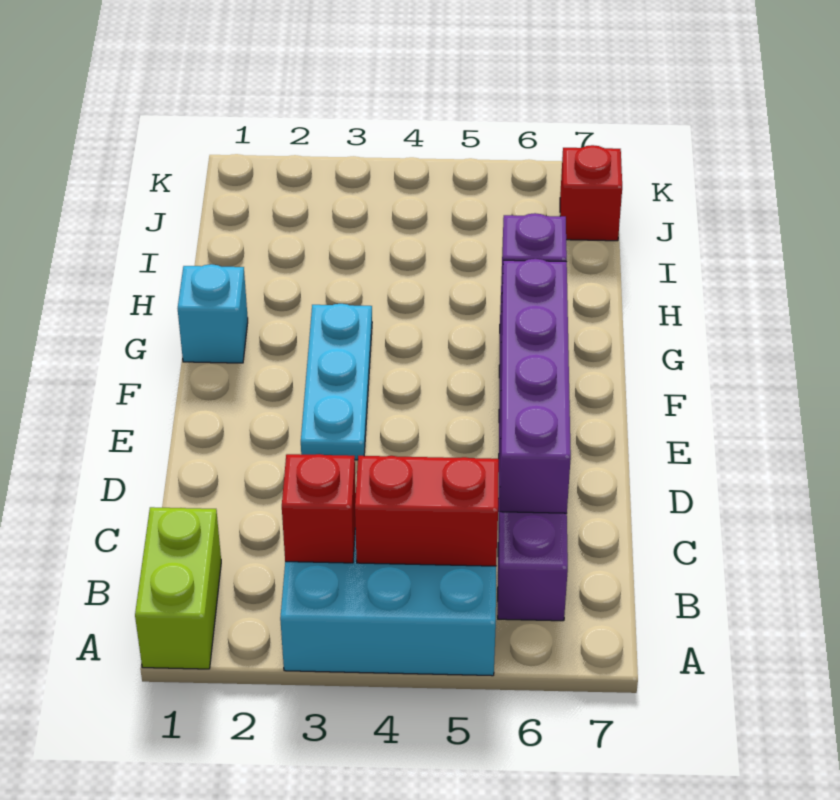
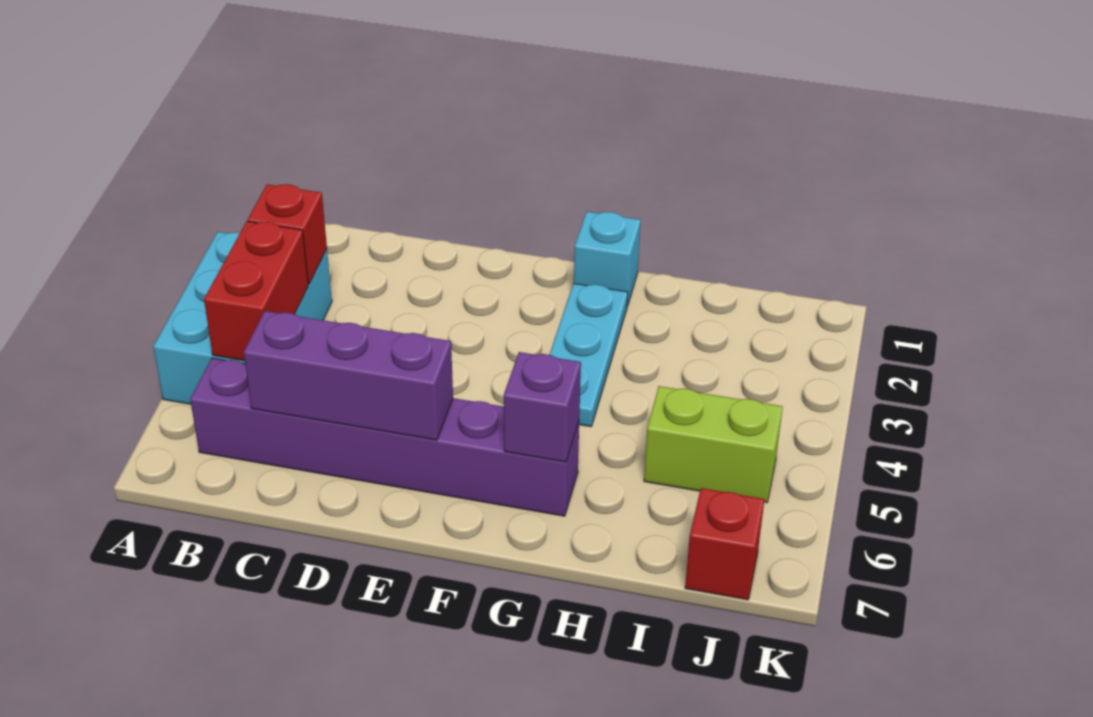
lime brick A1:B1 level 1 -> lime brick I5:J5 level 1
purple brick C6:F6 level 2 -> purple brick C6:E6 level 2
cyan plate E3:G3 level 1 -> cyan plate G2:G4 level 1

